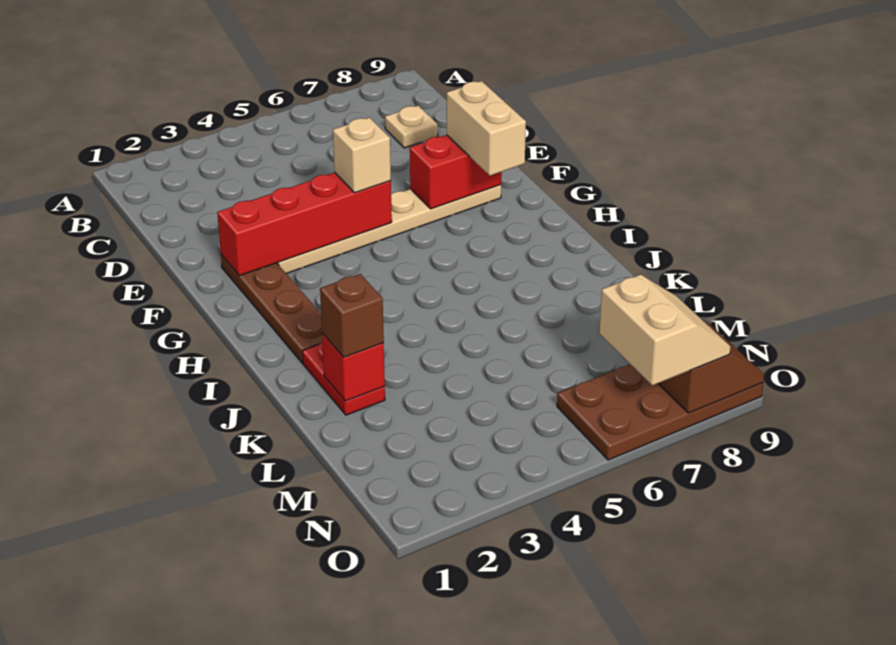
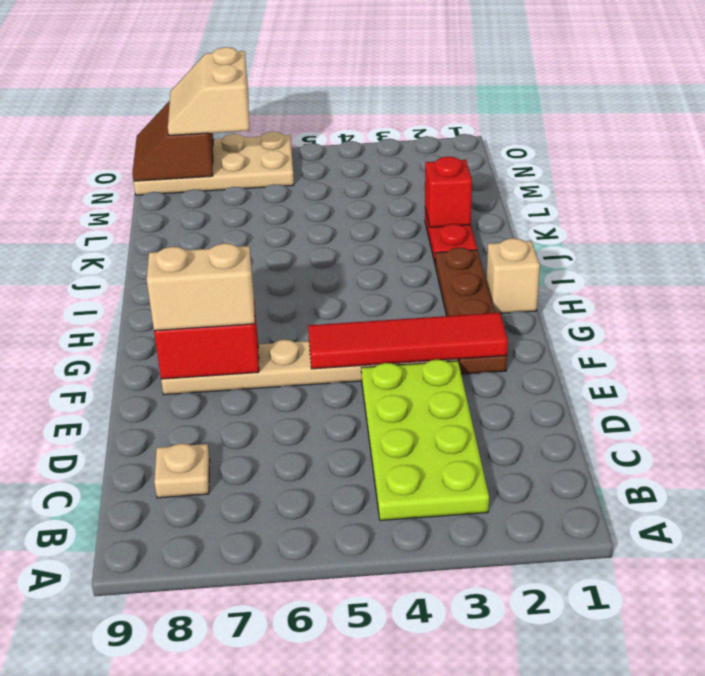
none -> lime plate B3:E4 level 1
red brick F2:F5 level 2 -> red tile F2:F5 level 2
tan brick F5 level 3 -> tan brick H1 level 1
tan brick F8:G8 level 3 -> tan brick F7:F8 level 3
brown brick K2 level 3 -> none
brown plate N6:O9 level 1 -> tan plate N6:O9 level 1

